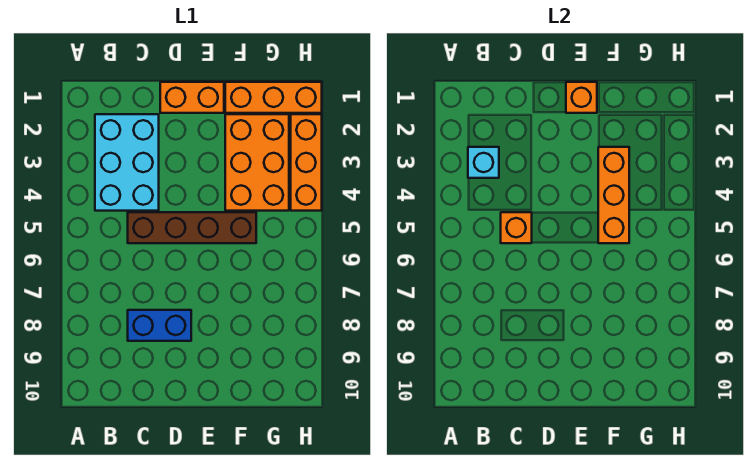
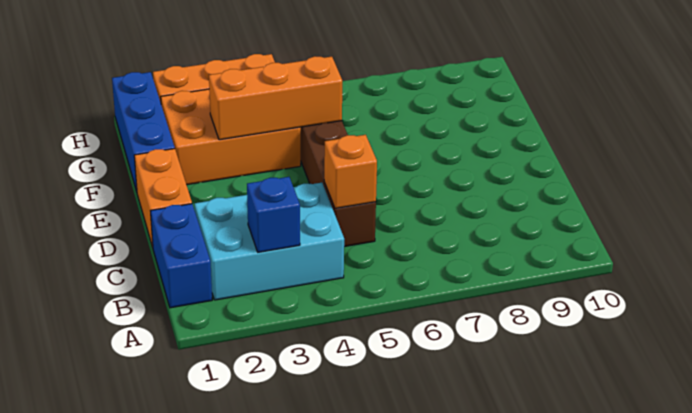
cyan brick B3 level 2 -> blue brick B3 level 2
blue brick C8:D8 level 1 -> blue brick B1:C1 level 1
orange brick E1 level 2 -> none
orange brick F1:H1 level 1 -> blue brick F1:H1 level 1

